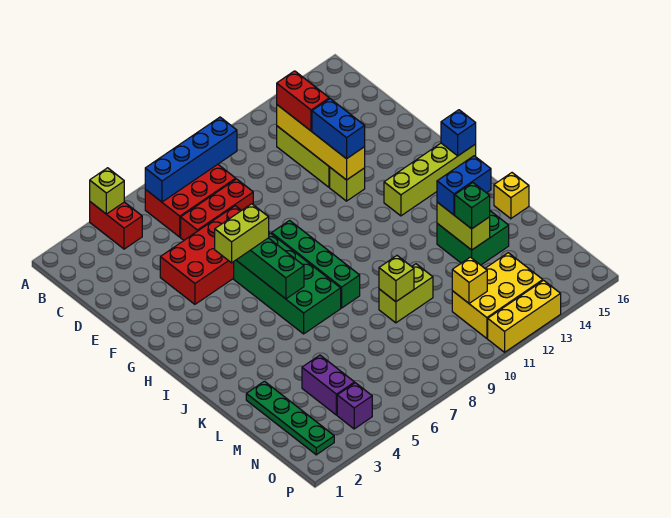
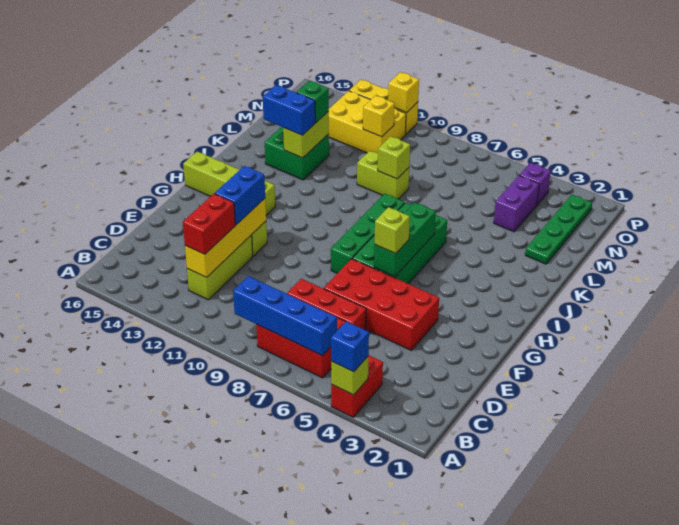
lime brick G5:G6 level 3 -> lime brick G6 level 3
blue brick H16 level 2 -> blue brick A4 level 3
yellow brick K16 level 1 -> yellow brick P11 level 2

